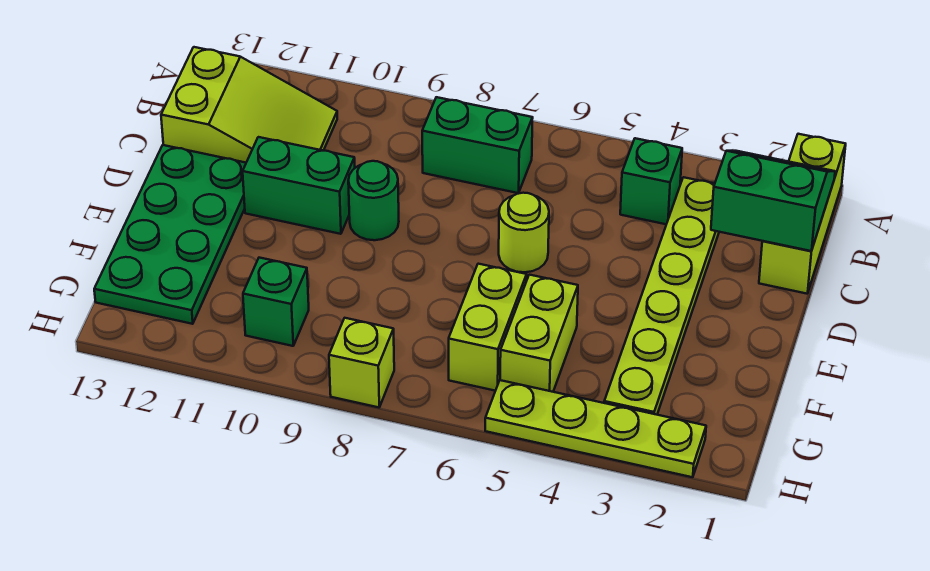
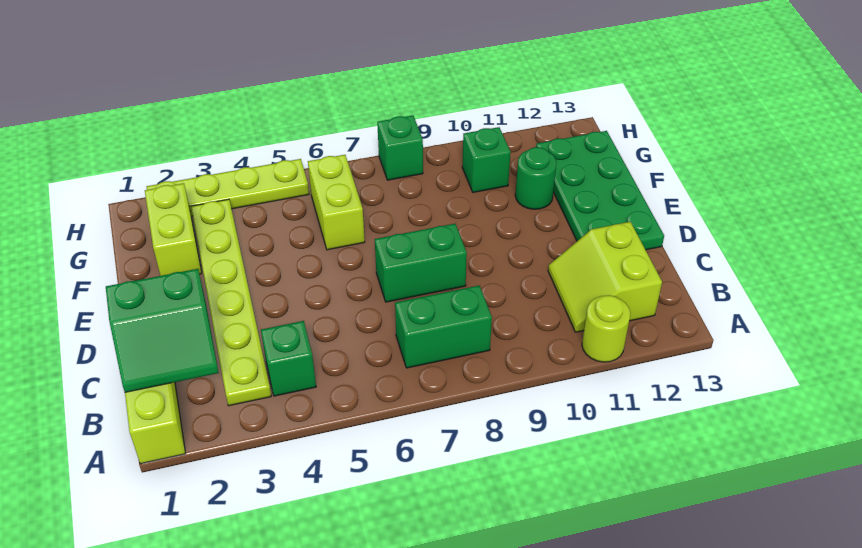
lime slope B11:C13 level 1 top 13 -> lime slope B11:C12 level 1 top 12
lime round brick D6 level 1 -> lime round brick A11 level 1
green round brick D9 level 1 -> green round brick F11 level 1
green brick D10:D11 level 1 -> green brick D7:D8 level 1
lime brick F5:G5 level 1 -> lime brick F2:G2 level 1
lime brick H8 level 1 -> green brick H8 level 1

